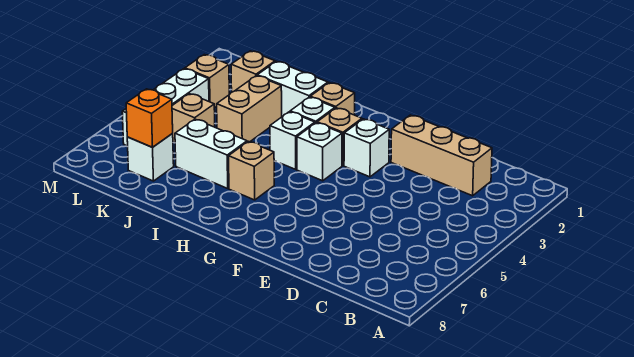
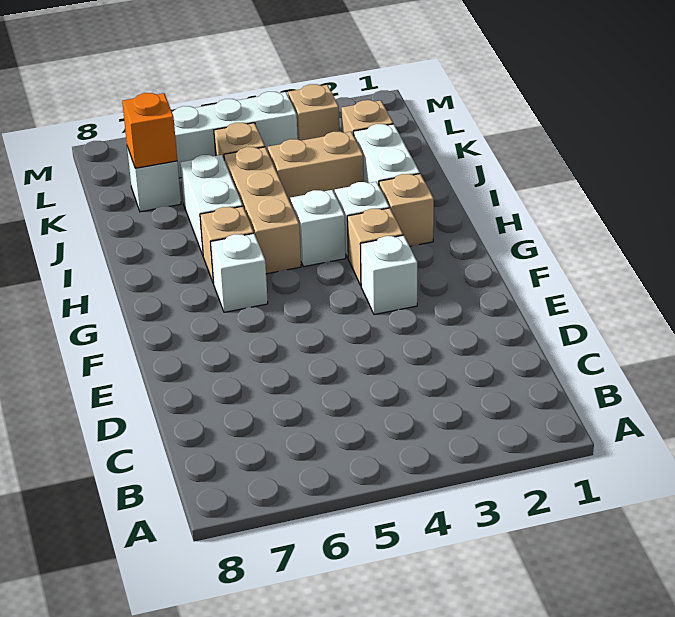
tan brick C2:E2 level 1 -> tan brick H5:J5 level 1
white brick G4 level 1 -> white brick G6 level 1

